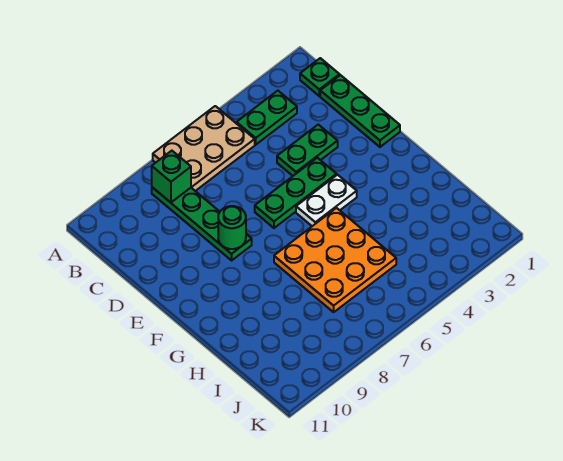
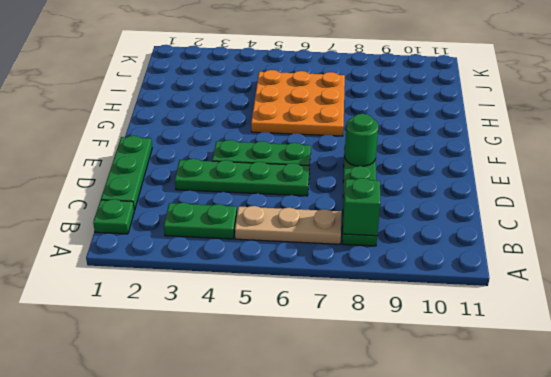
tan plate A5:B7 level 1 -> tan plate B5:B7 level 1
green plate D3:D4 level 1 -> green plate D3:D6 level 1
white plate F4:F5 level 1 -> none

